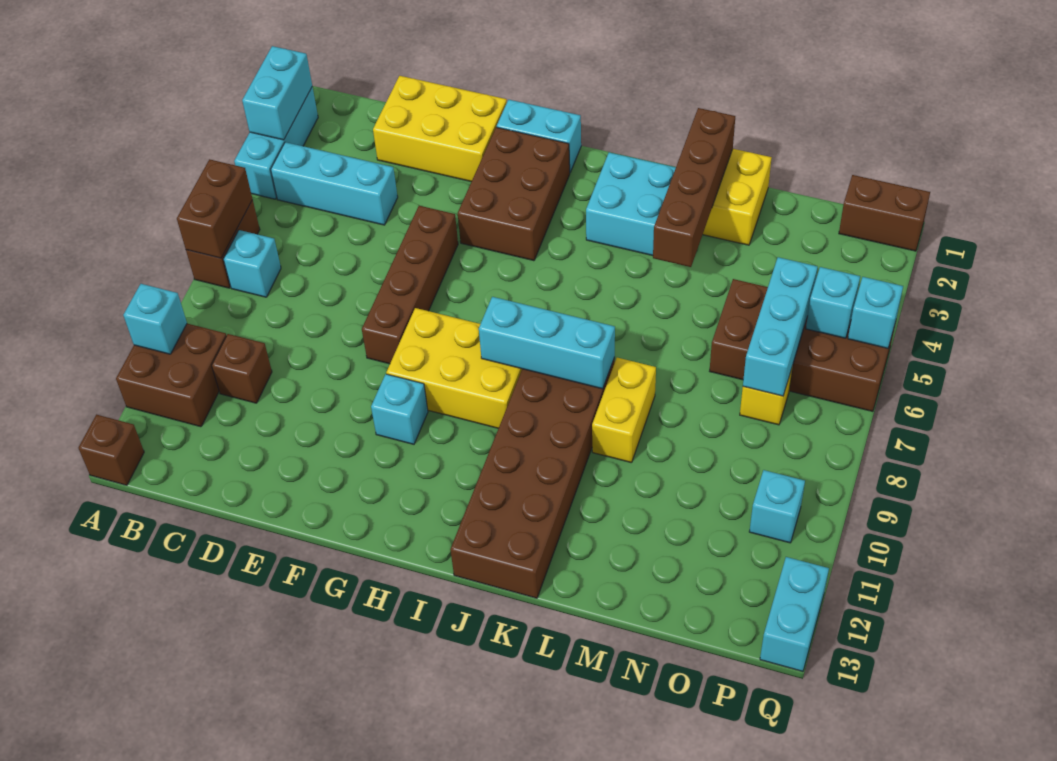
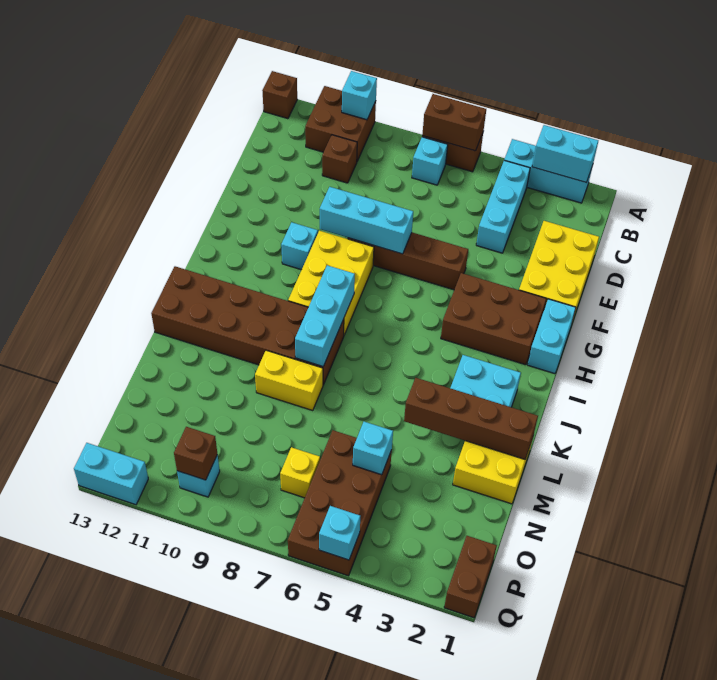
cyan brick O5:O7 level 2 -> cyan brick F7:F9 level 2
cyan brick P5 level 2 -> cyan brick N5 level 2
none -> brown brick P10 level 2

